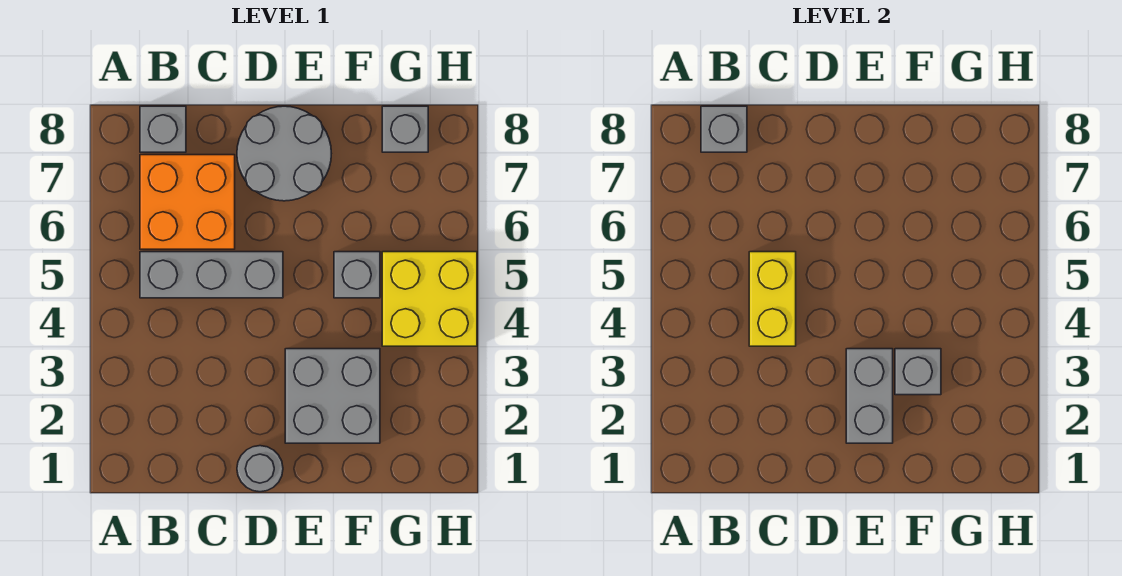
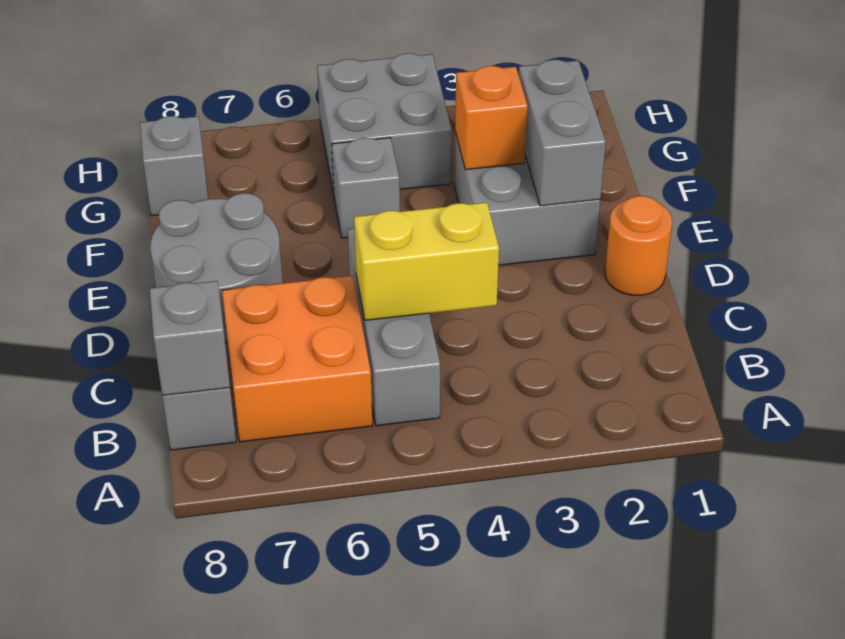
grey round brick D1 level 1 -> orange round brick D1 level 1
grey brick E2:E3 level 2 -> grey brick E2:F2 level 2
grey brick F3 level 2 -> orange brick F3 level 2
yellow brick G4:H5 level 1 -> grey brick G4:H5 level 1

